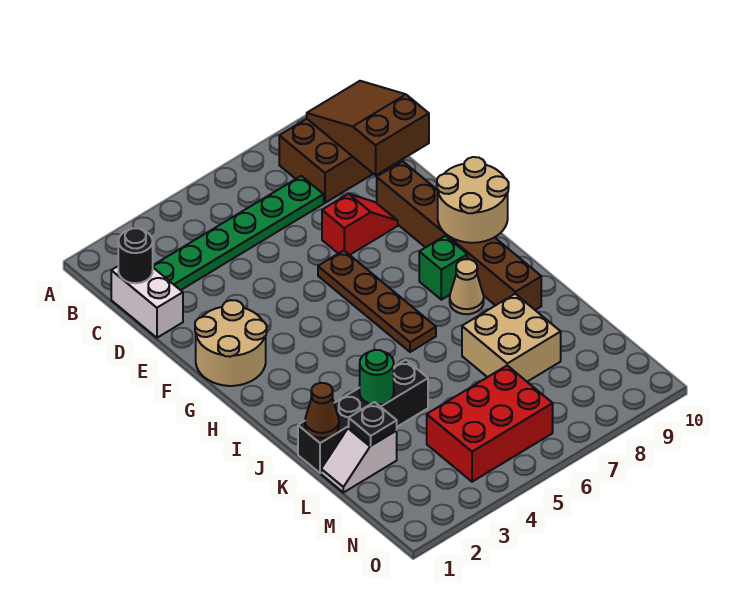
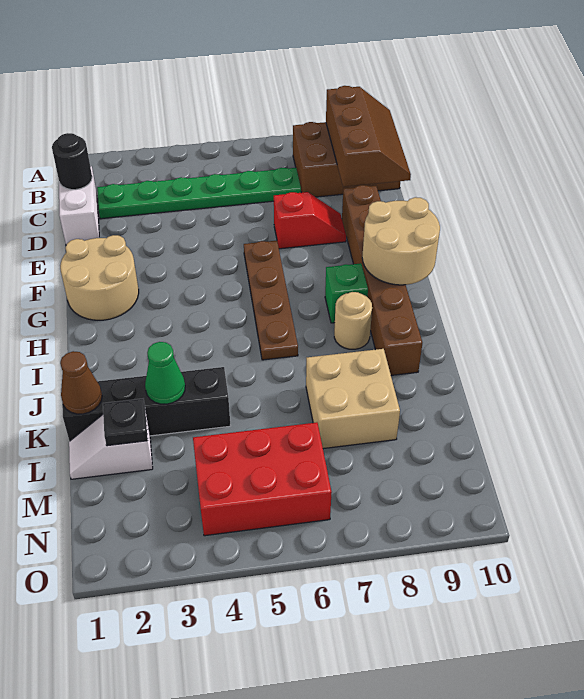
brown slope B9:D10 level 2 top D -> brown slope B9:D10 level 2 top 9
tan cone I8 level 1 -> tan round brick I8 level 1
green round brick K3 level 2 -> green cone K3 level 2

